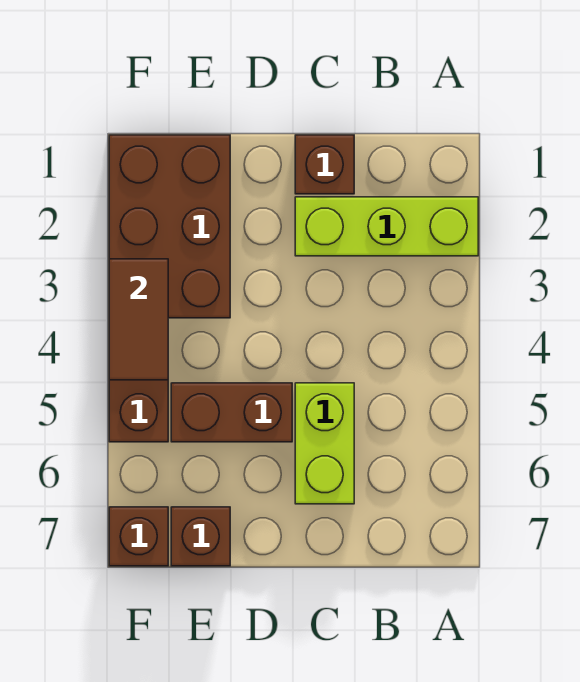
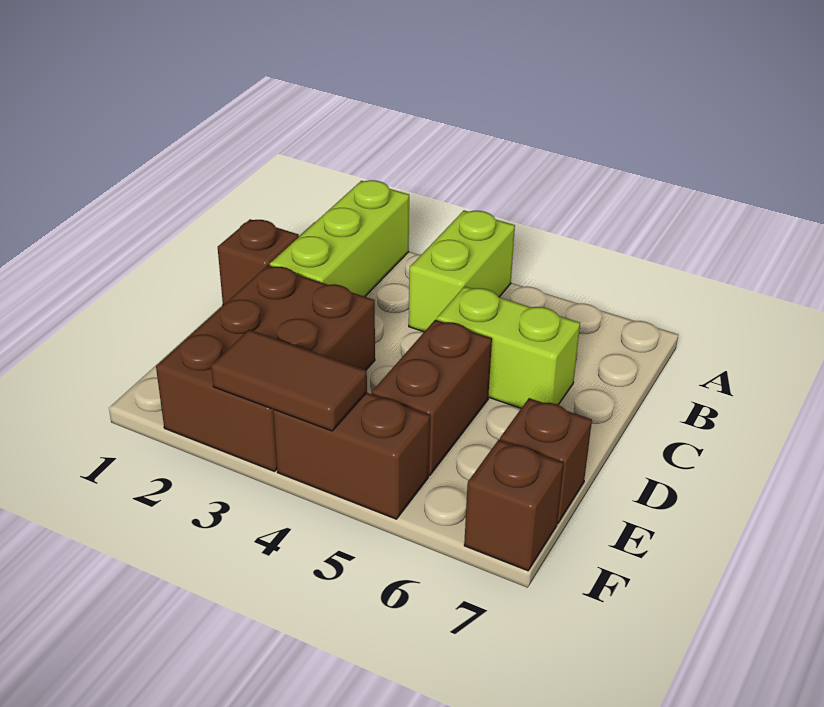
none -> lime brick A4:B4 level 1
brown brick E1:F3 level 1 -> brown brick D2:F3 level 1

